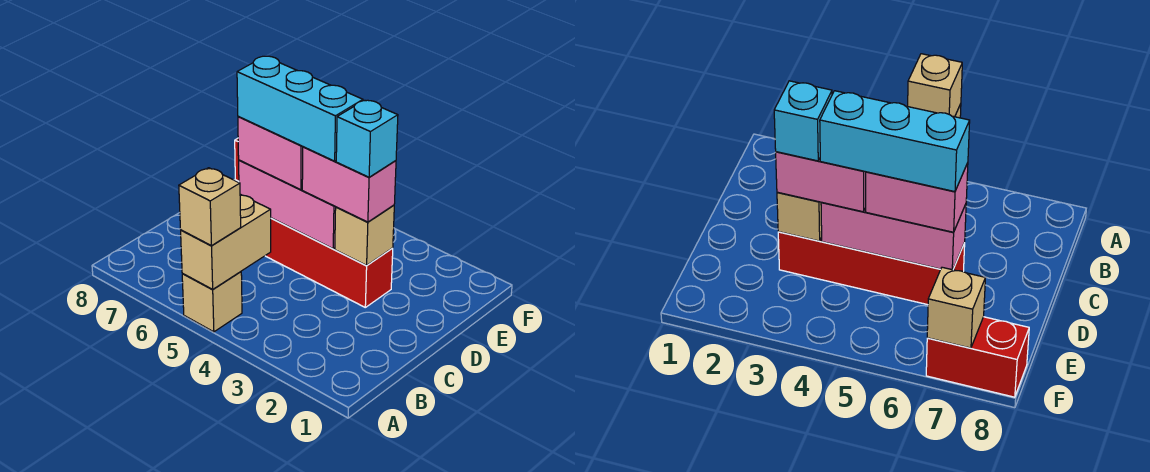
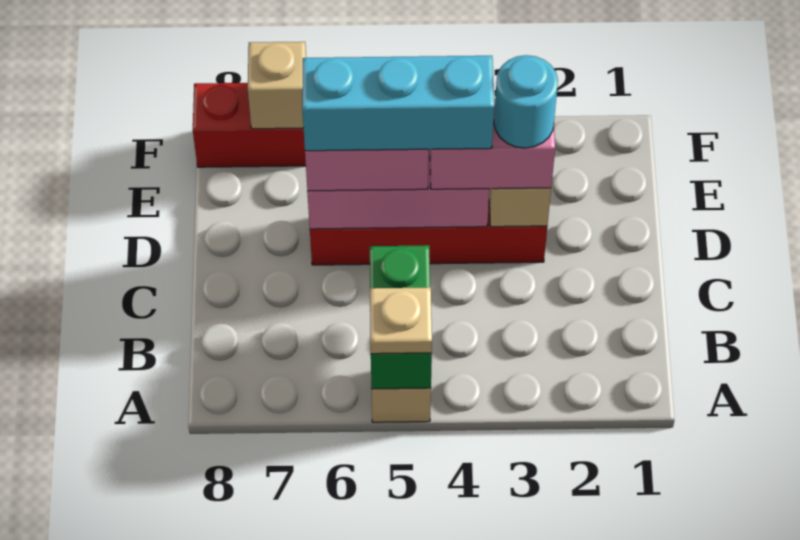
tan brick A5:B5 level 2 -> green brick A5:B5 level 2
tan brick A5 level 3 -> tan plate A5 level 3
cyan brick D3 level 4 -> cyan round brick D3 level 4

